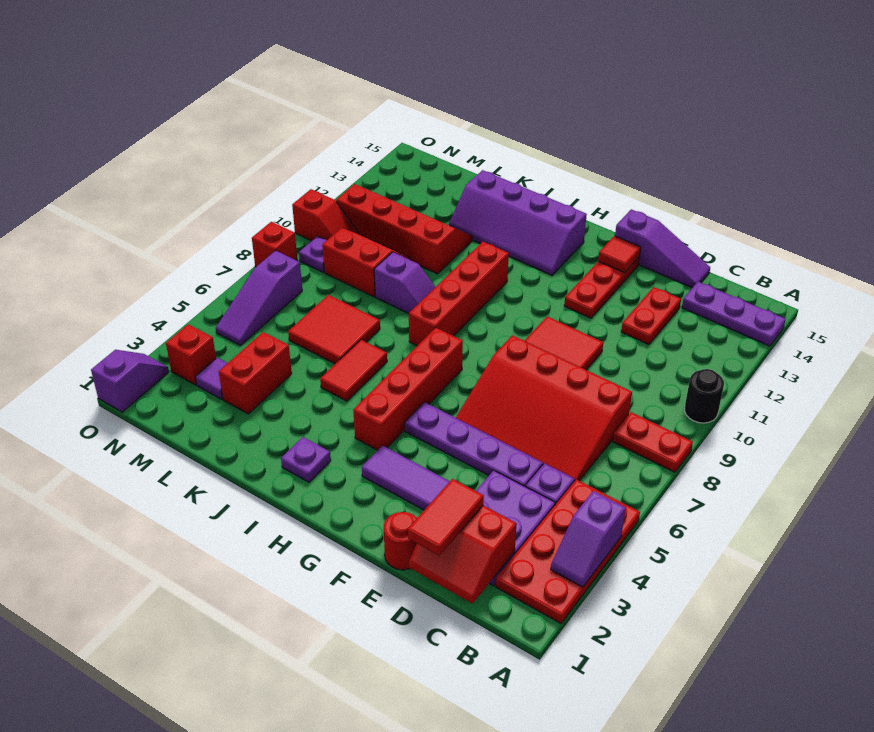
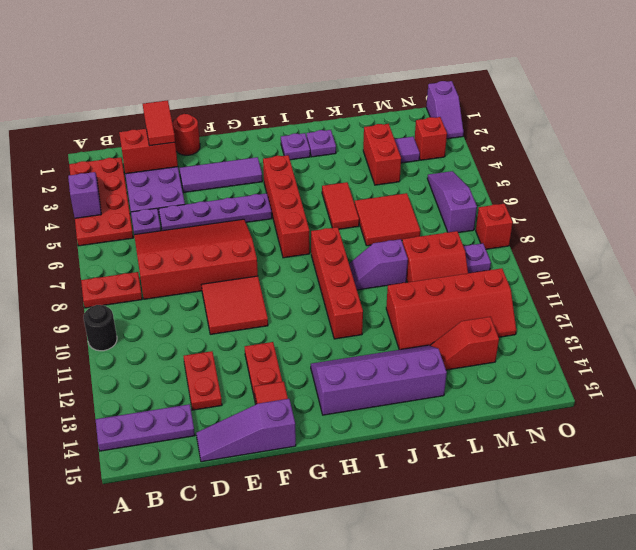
none -> purple plate J2 level 1
red slope N10:O10 level 1 top O -> red slope L13:M13 level 1 top M

